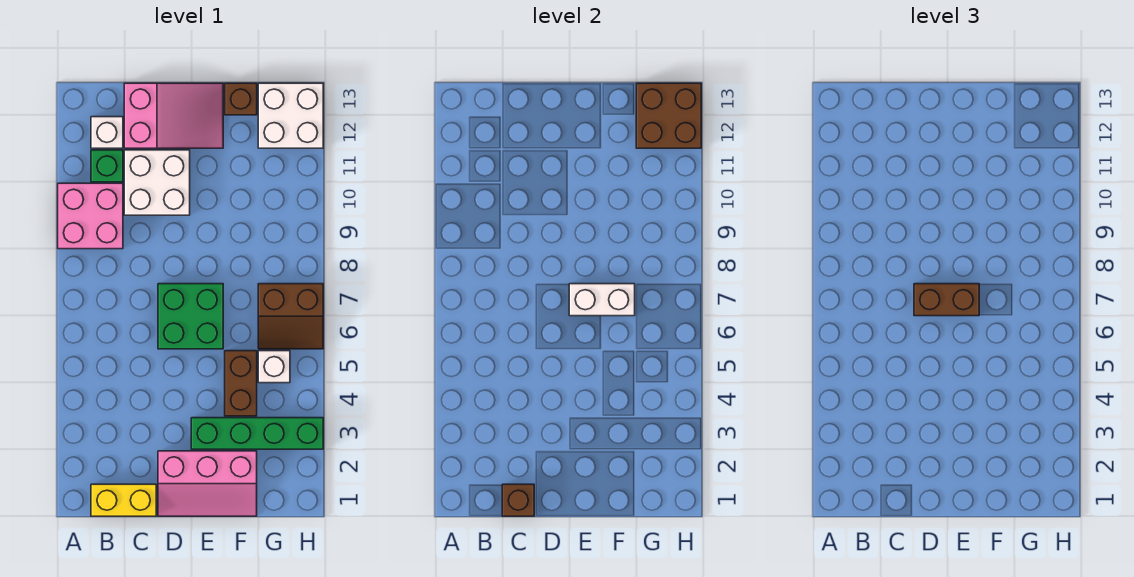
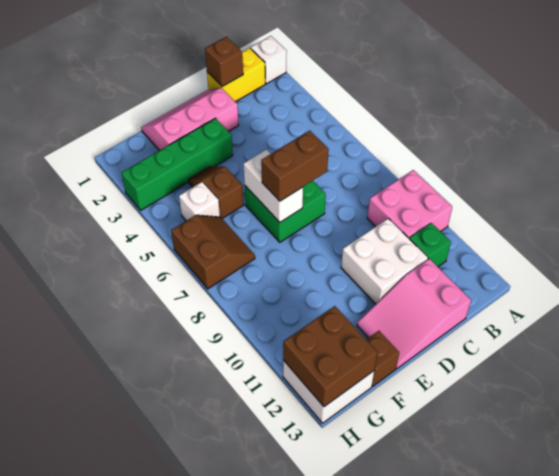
white brick B12 level 1 -> white brick A1 level 1
white brick E7:F7 level 2 -> white brick E6:E7 level 2
brown brick F4:F5 level 1 -> brown slope F4:F5 level 1 top 5
brown slope G6:H7 level 1 top 7 -> brown slope G6:H7 level 1 top H

